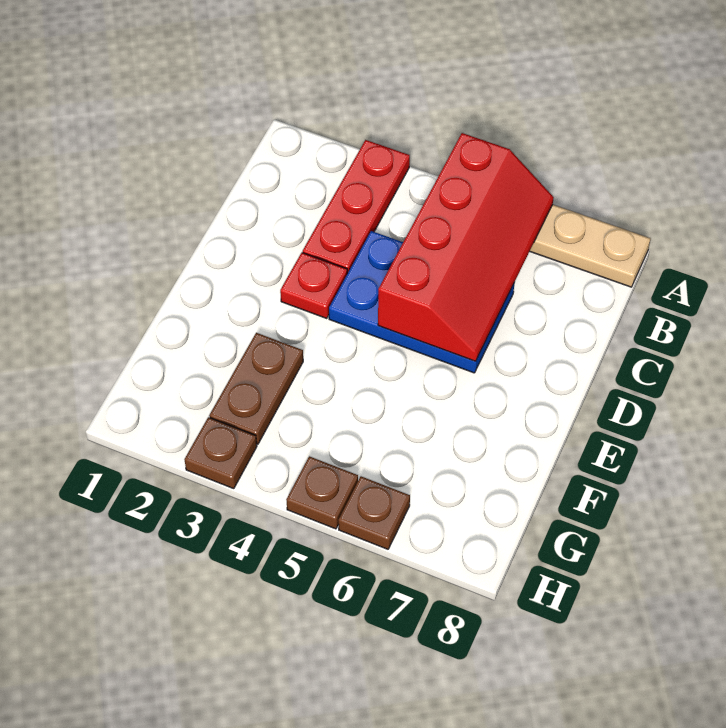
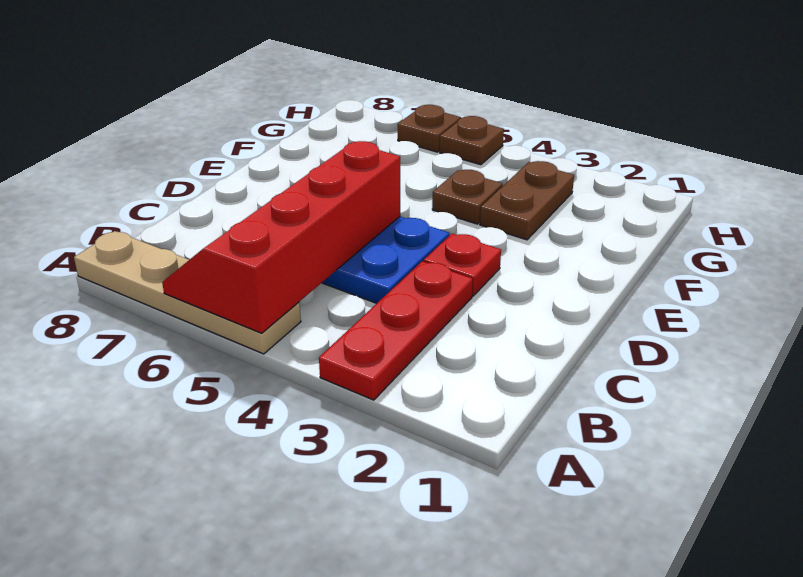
brown plate H3 level 1 -> brown plate F4 level 1

